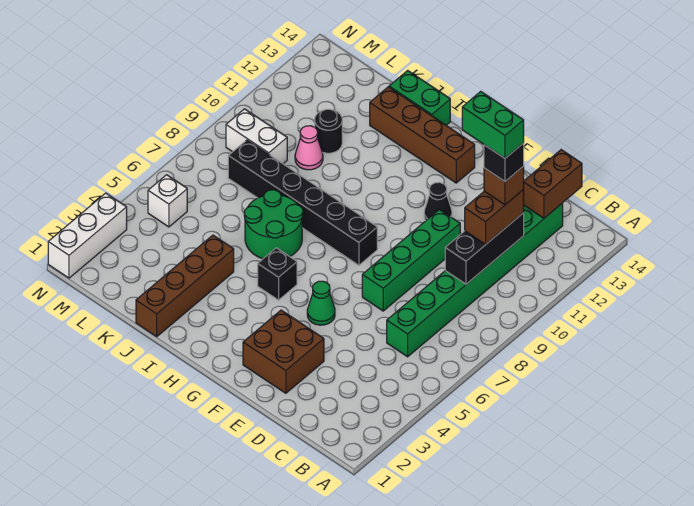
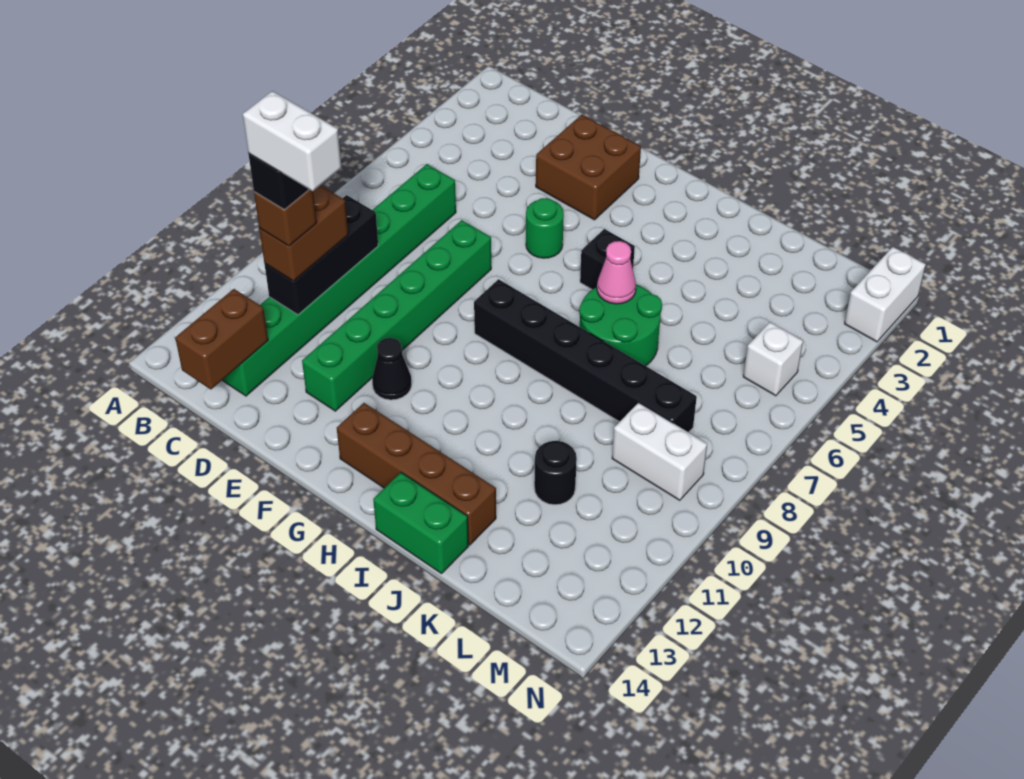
green brick C11:D11 level 6 -> white brick C11:D11 level 6
green brick E7:E10 level 1 -> green brick E7:E12 level 1
green cone F5 level 1 -> green round brick F5 level 1
brown brick J1:J4 level 1 -> none
pink cone K10 level 1 -> pink cone I6 level 2
white brick N1:N3 level 1 -> white brick N1:N2 level 1

